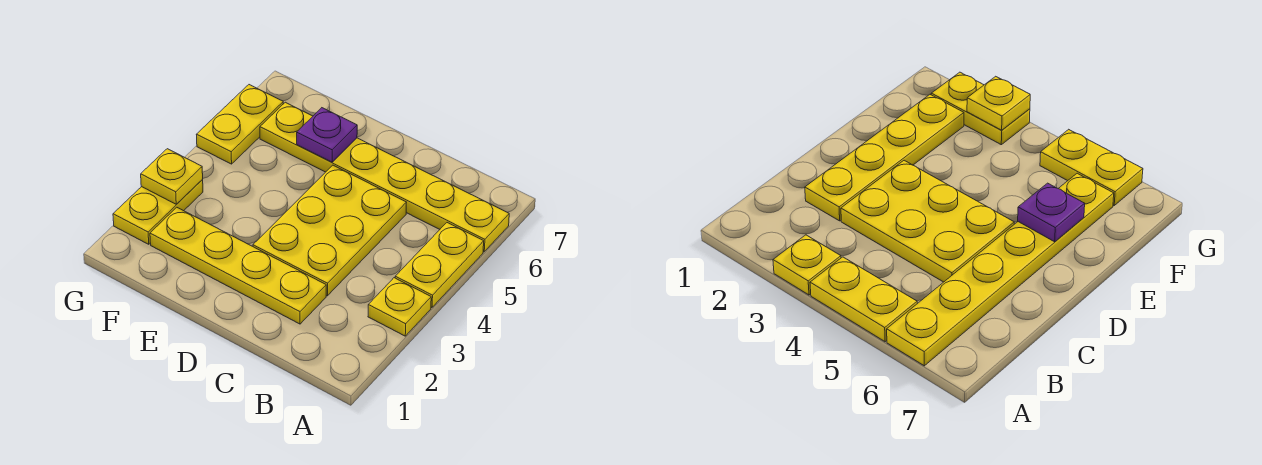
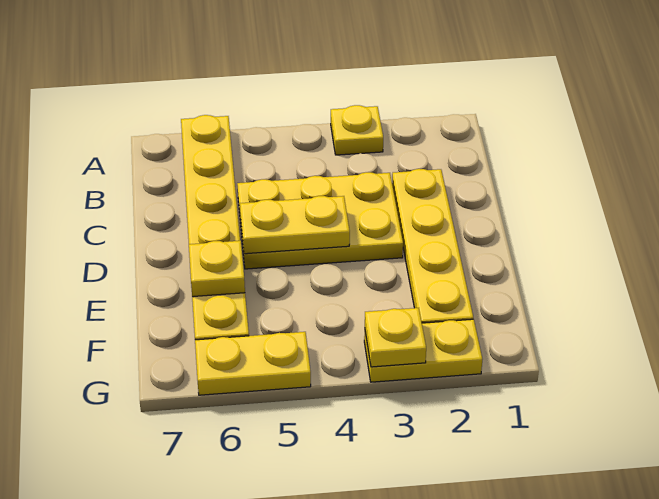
yellow plate A4:A5 level 1 -> yellow plate D4:D5 level 2
purple plate E6 level 2 -> yellow plate E6 level 2

